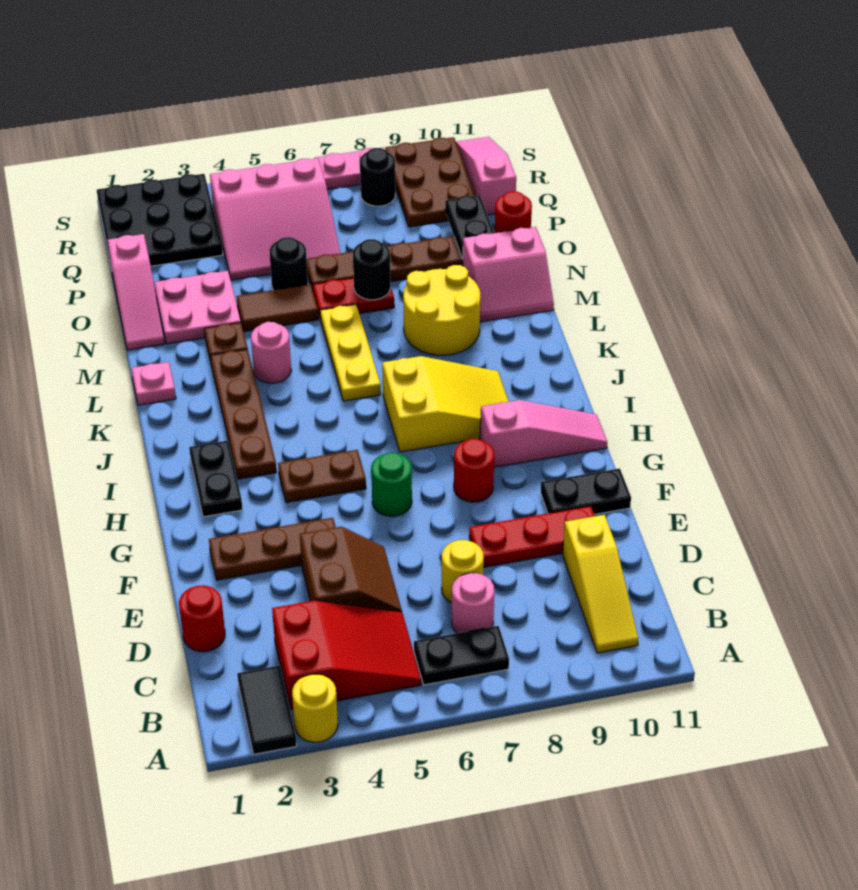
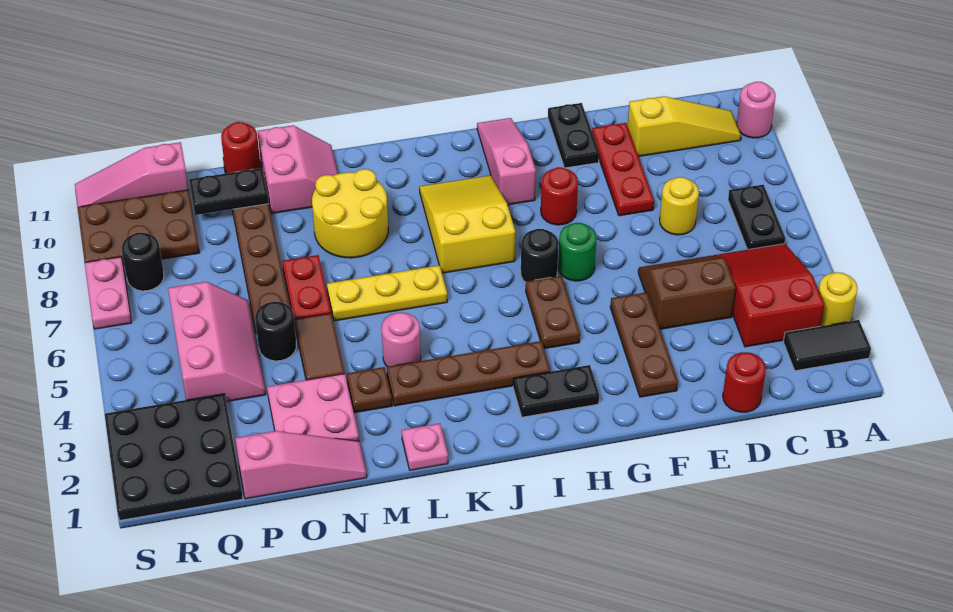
pink round brick C7 level 1 -> pink round brick A10 level 1
black round brick N7 level 2 -> black round brick H6 level 1
pink slope P4:R6 level 1 top R -> pink slope P4:Q6 level 1 top Q

